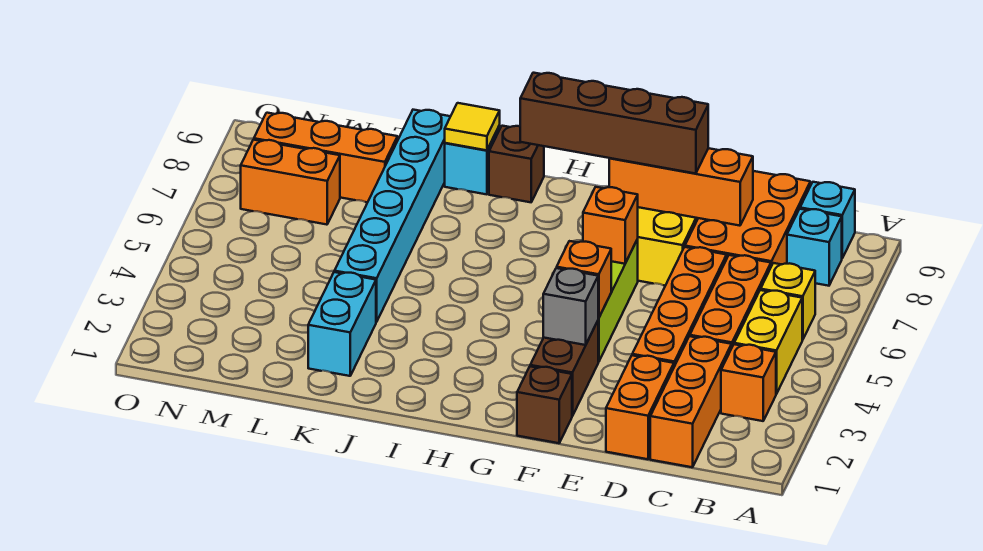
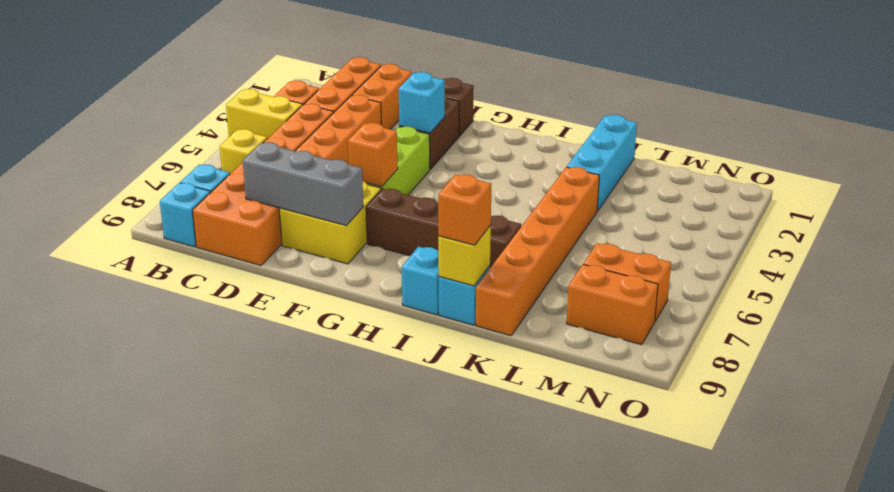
yellow brick B4:B5 level 1 -> yellow brick A4:B4 level 1
orange brick D8:F8 level 2 -> grey brick D8:F8 level 2
brown brick E8:H8 level 3 -> brown brick G7:J7 level 1
grey brick F3 level 2 -> cyan brick F3 level 2
orange brick F4 level 2 -> orange brick J9 level 3
brown brick I9 level 1 -> cyan brick I9 level 1
yellow tile J9 level 2 -> yellow brick J9 level 2
cyan brick K2:K3 level 1 -> cyan brick K1:K3 level 1
cyan brick K4:K9 level 1 -> orange brick K4:K9 level 1
orange brick L8:N8 level 1 -> orange brick M8:N8 level 1

